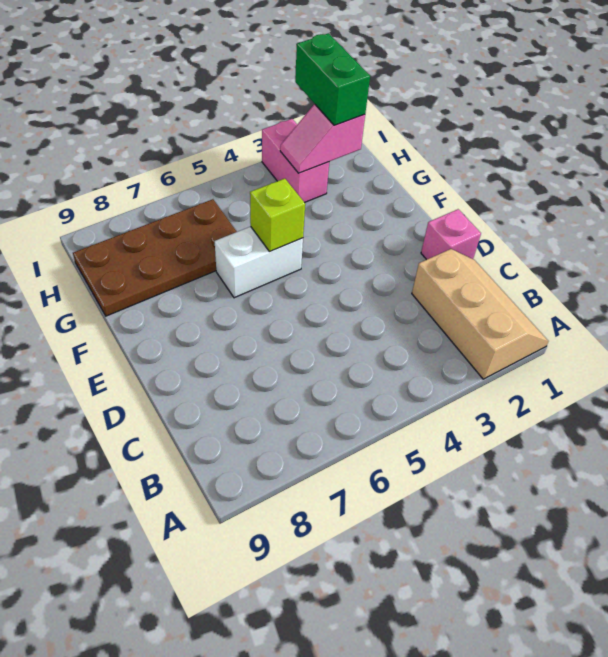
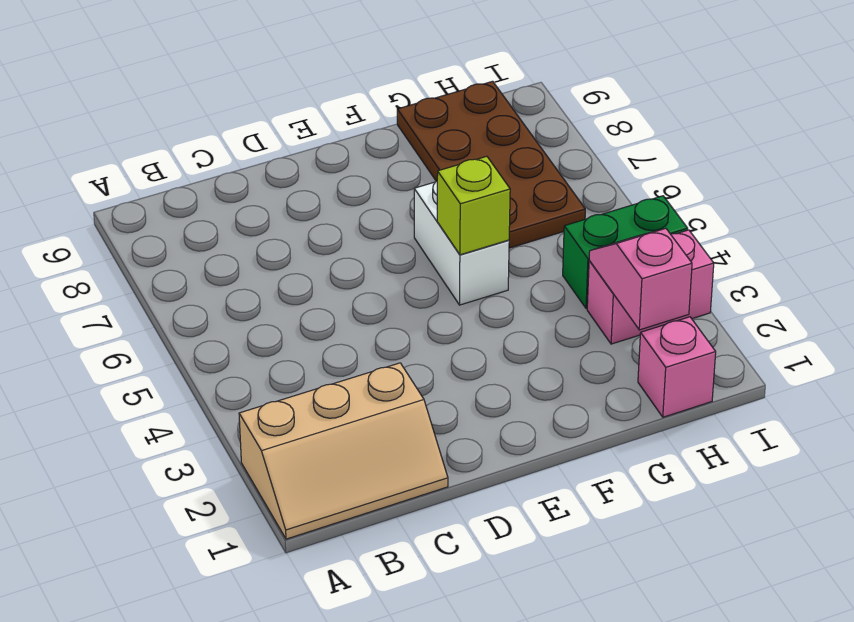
pink brick D1 level 1 -> pink brick H1 level 1
green brick H2:I2 level 3 -> green brick H4:I4 level 1

